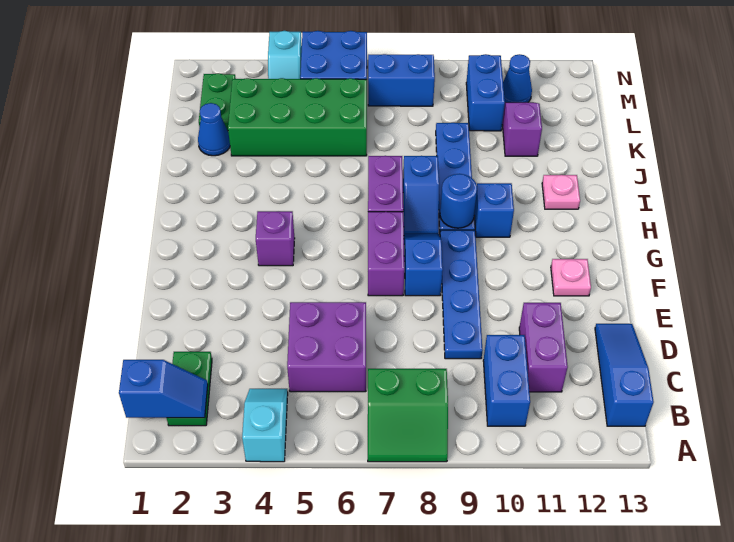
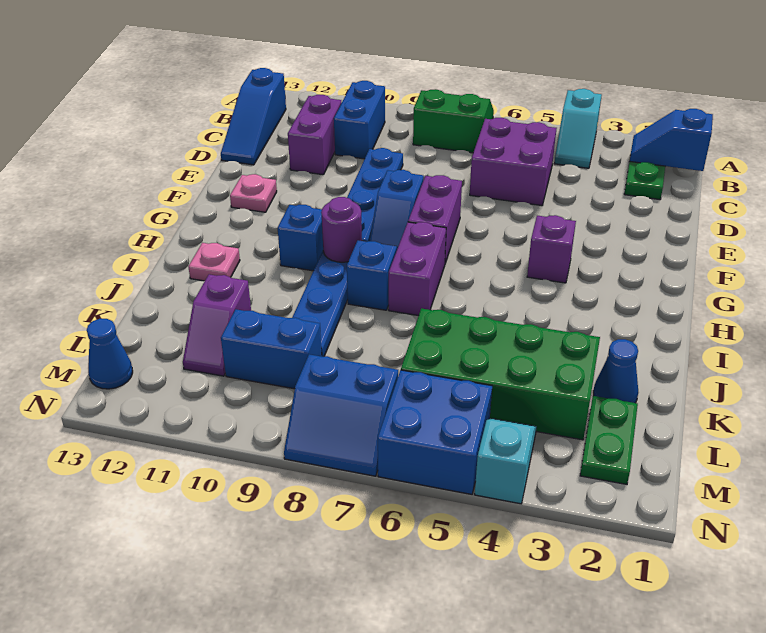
blue round brick H9 level 2 -> purple round brick H9 level 2
blue brick L10:M10 level 1 -> blue brick L9:L10 level 1
blue cone M11 level 1 -> blue cone M13 level 1

